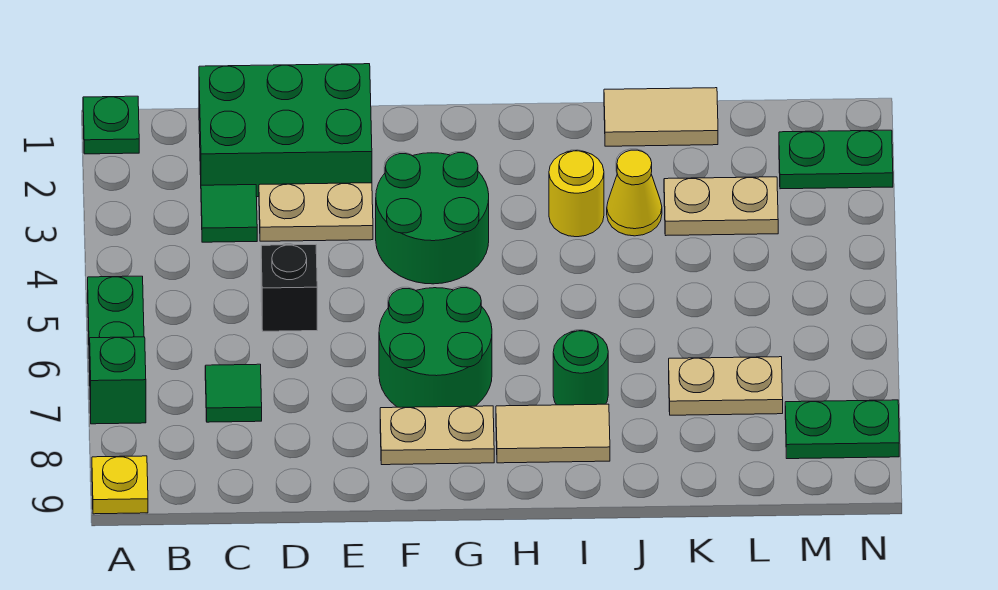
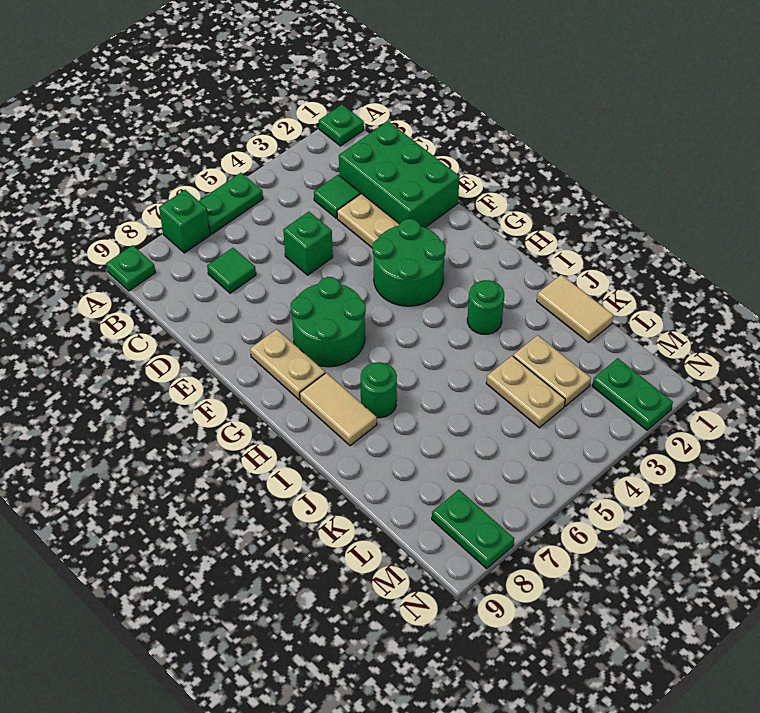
yellow plate A9 level 1 -> green plate A9 level 1
black brick D5 level 1 -> green brick D5 level 1
yellow round brick I3 level 1 -> green round brick I3 level 1
yellow cone J3 level 1 -> none
tan plate K7:L7 level 1 -> tan plate K4:L4 level 1

